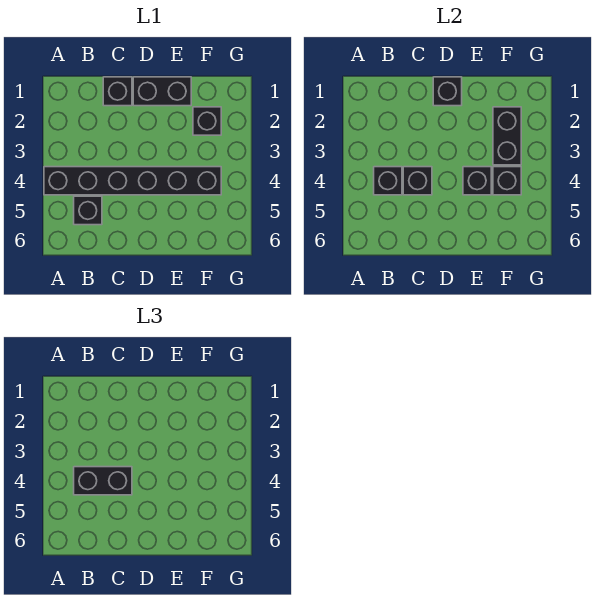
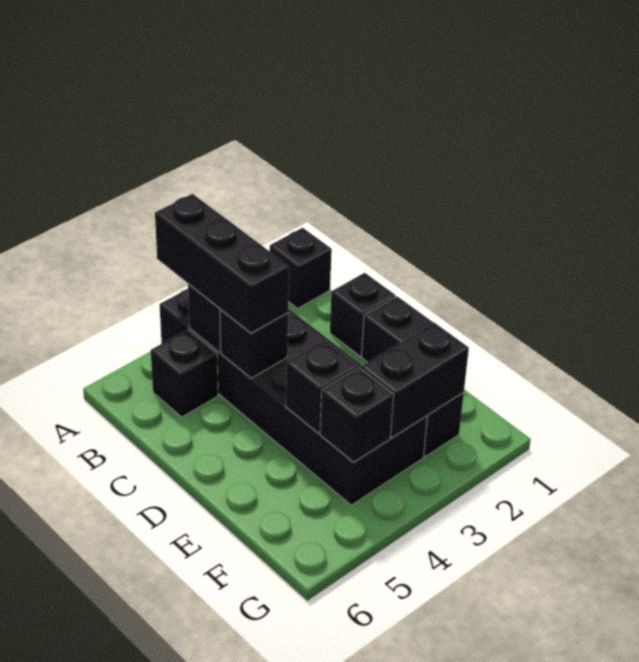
black brick A4:F4 level 1 -> black brick A3:F4 level 1
black brick B4:C4 level 3 -> black brick A4:C4 level 3
black brick D1 level 2 -> black brick A1 level 1

